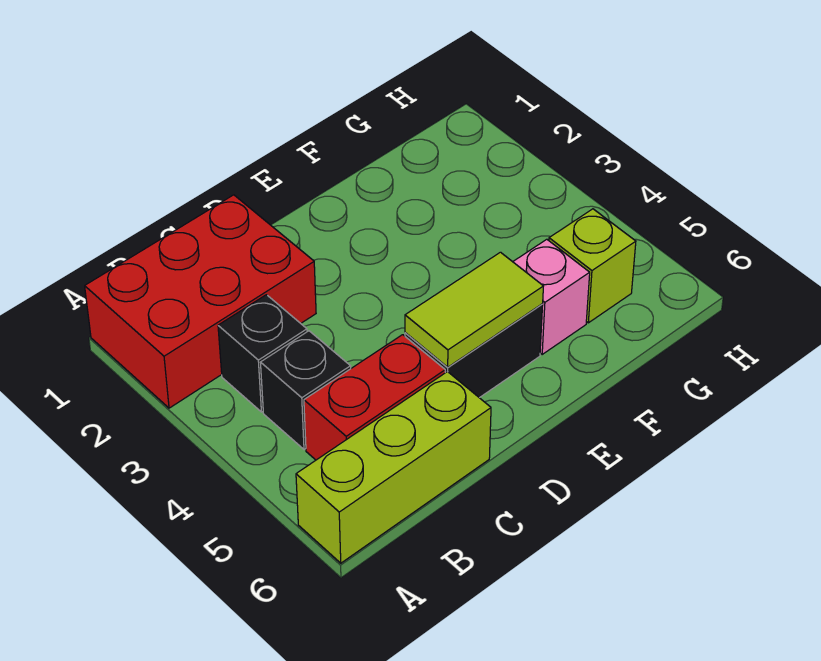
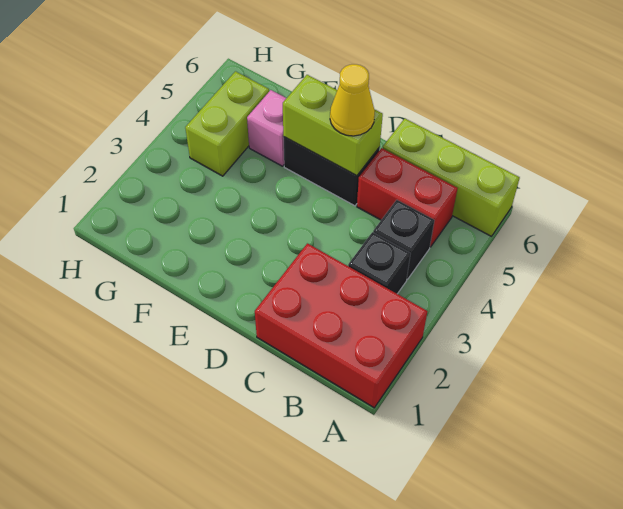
lime tile D5:E5 level 2 -> lime brick D5:E5 level 2
none -> yellow cone D5 level 3
lime brick G5 level 1 -> lime brick G4:G5 level 1

